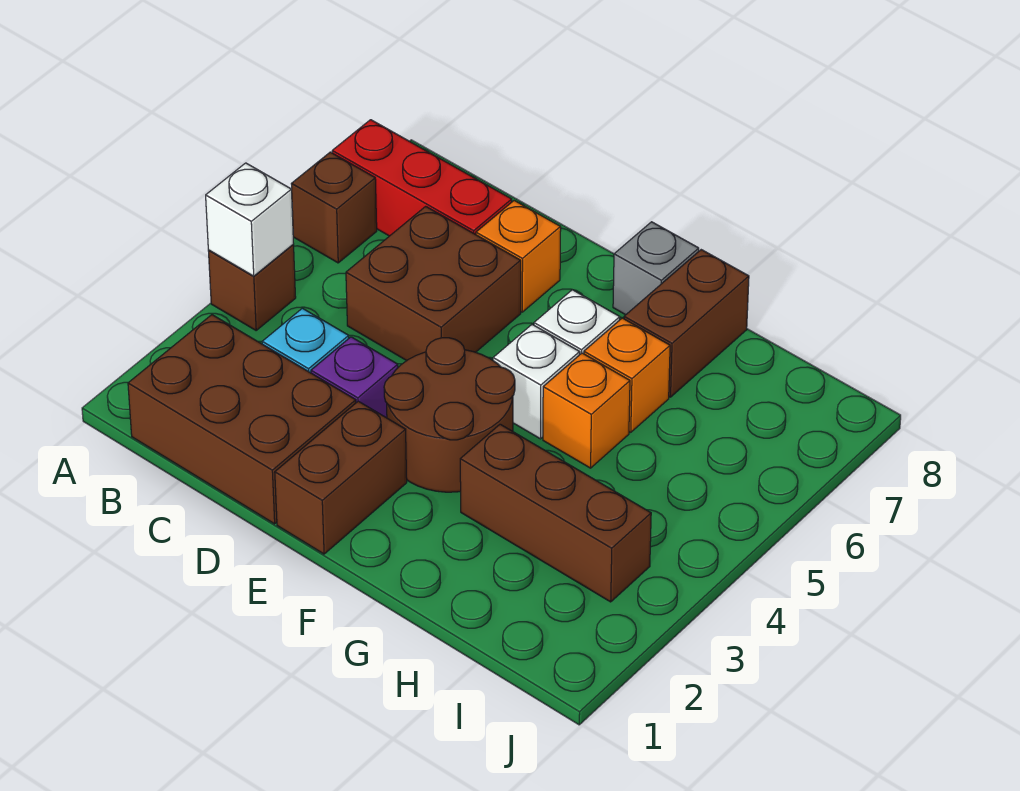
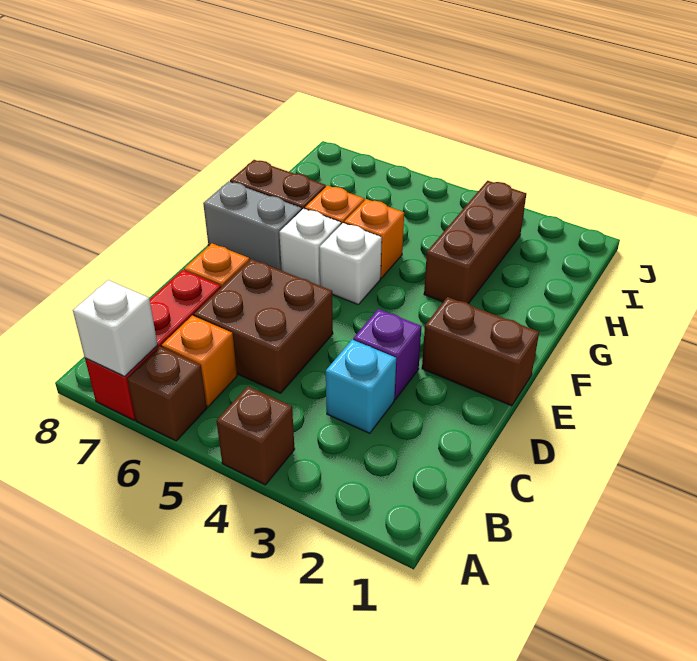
white brick A4 level 2 -> white brick A7 level 2
brown brick B1:D2 level 1 -> none
none -> orange brick B6 level 1
brown round brick E3:F4 level 1 -> none
grey brick F8 level 1 -> grey brick F7:F8 level 1

